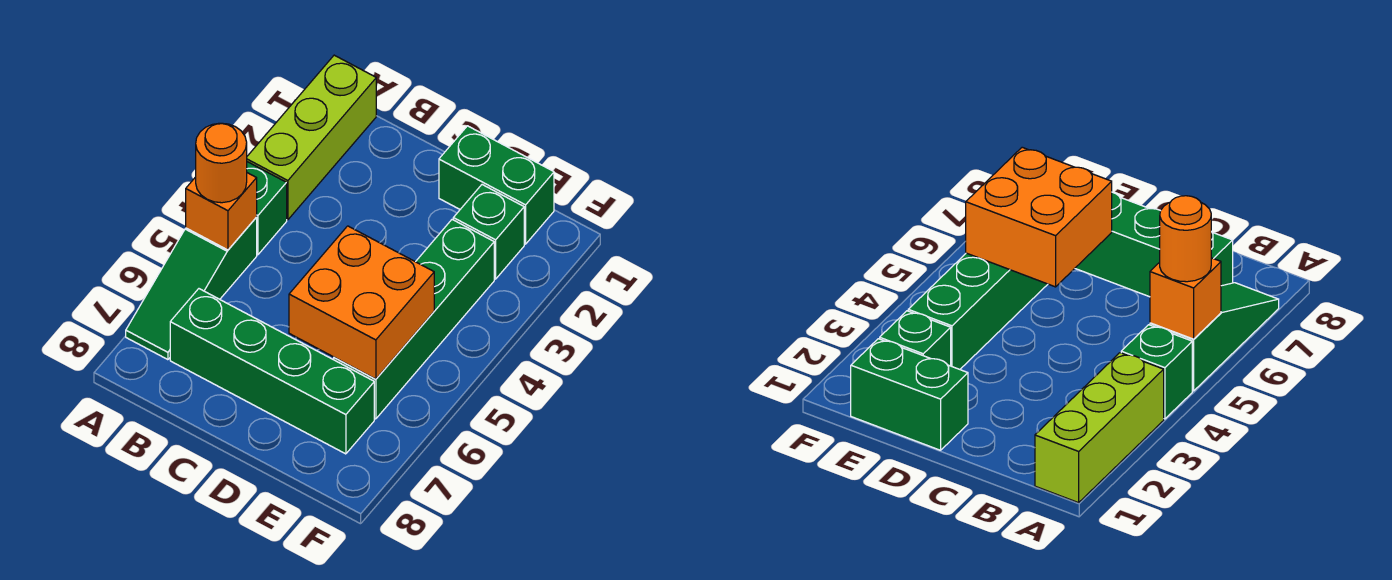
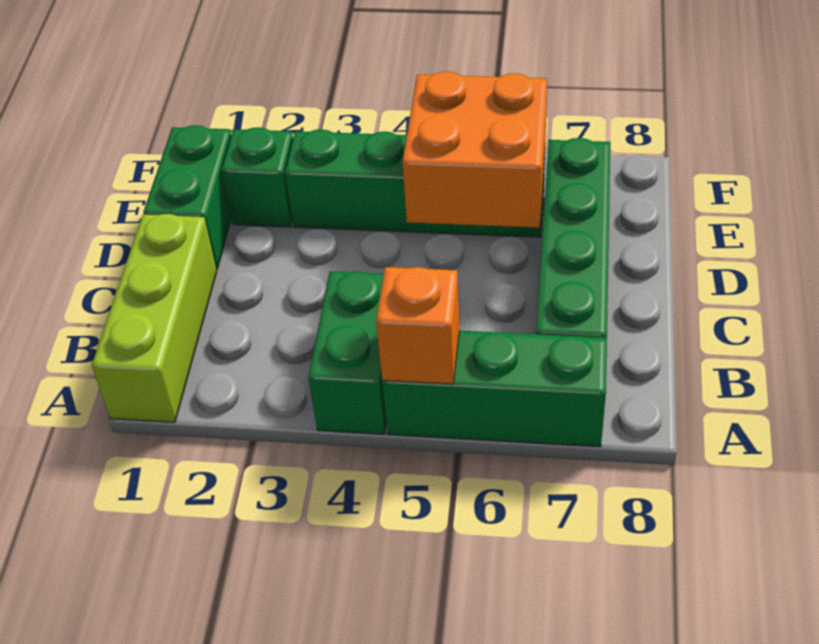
lime brick A1:A3 level 1 -> lime brick A1:C1 level 1
green brick A4 level 1 -> green brick A4:B4 level 1
green slope A5:A7 level 1 top 5 -> green brick A5:A7 level 1
orange round brick A5 level 3 -> none

